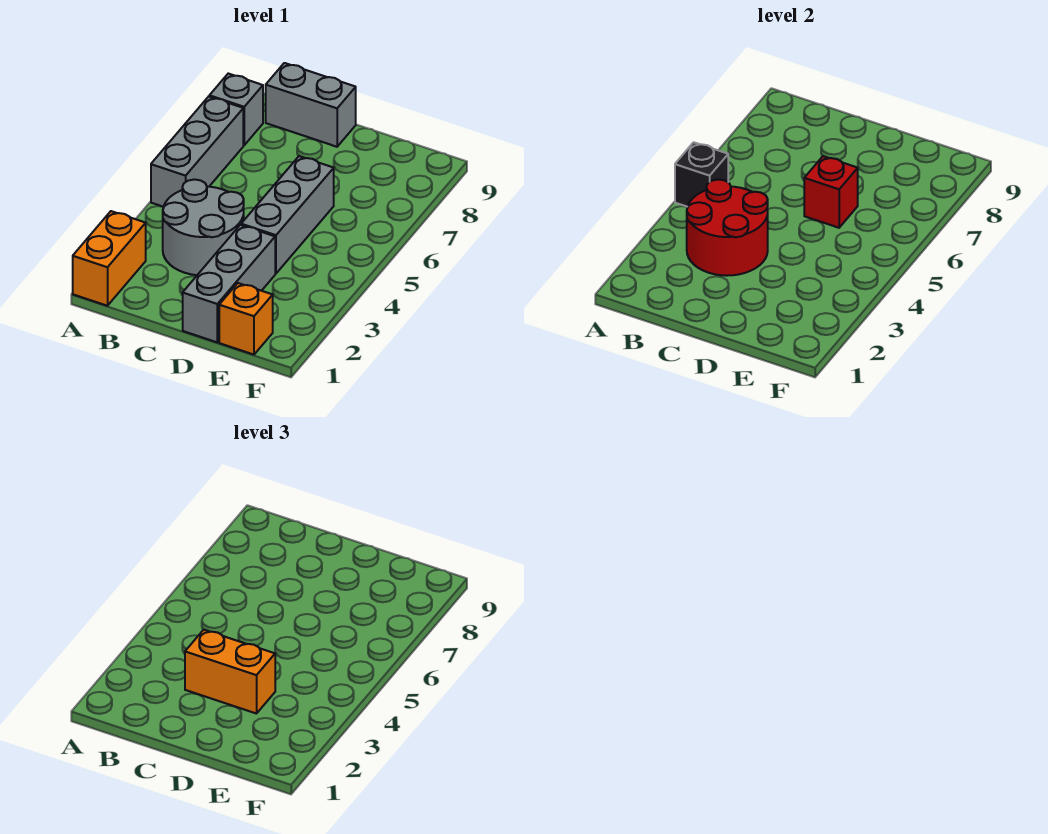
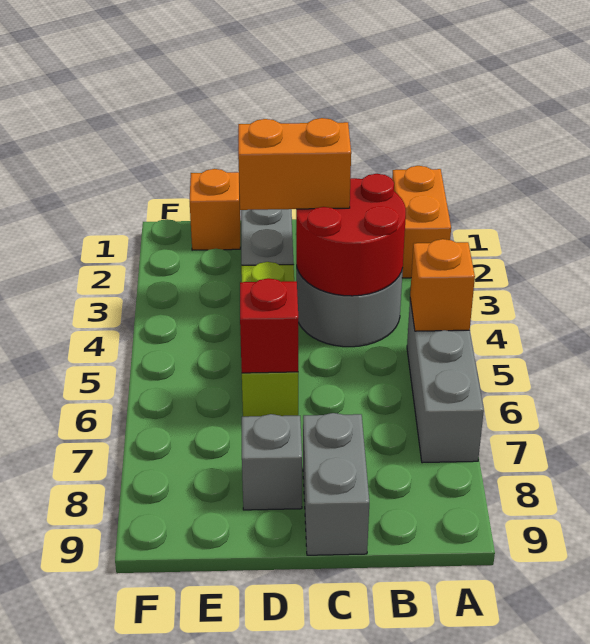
black brick A5 level 2 -> orange brick A5 level 2
grey brick A8 level 1 -> grey brick D8 level 1
grey brick B9:C9 level 1 -> grey brick C8:C9 level 1
grey brick D4:D6 level 1 -> lime brick D4:D6 level 1

